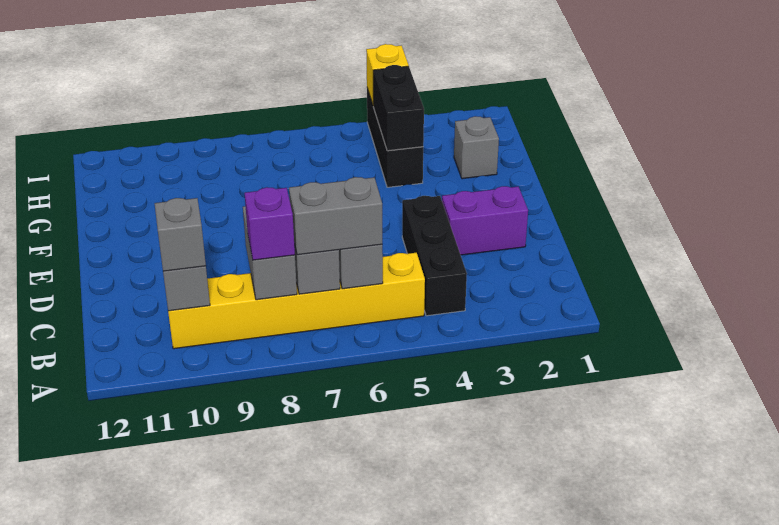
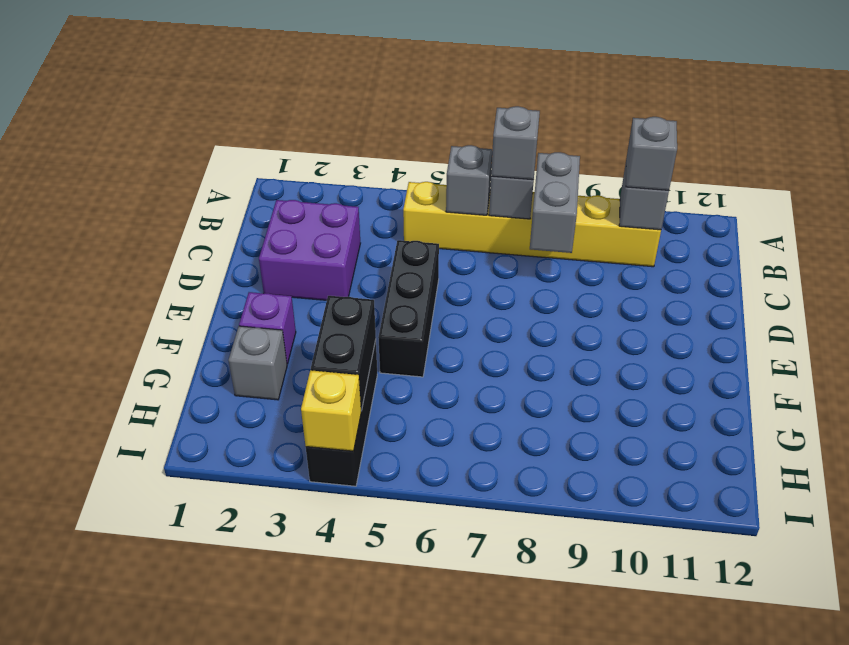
black brick B4:D4 level 1 -> black brick D5:F5 level 1
grey brick B6:B7 level 3 -> grey brick B7 level 3
purple brick B8 level 3 -> purple brick F2 level 1
purple brick D2:D3 level 1 -> purple brick C2:D3 level 1

